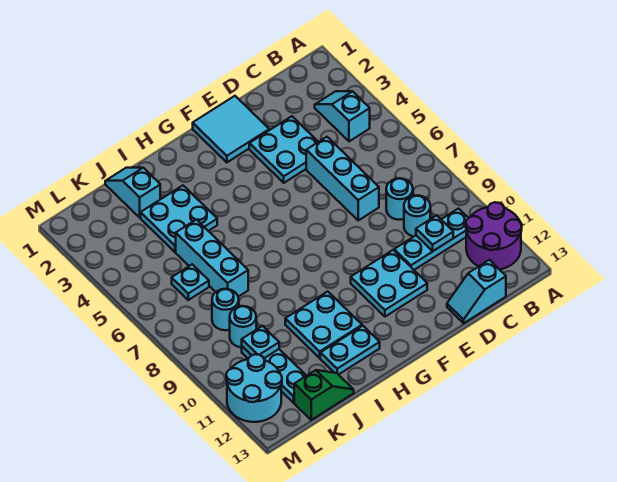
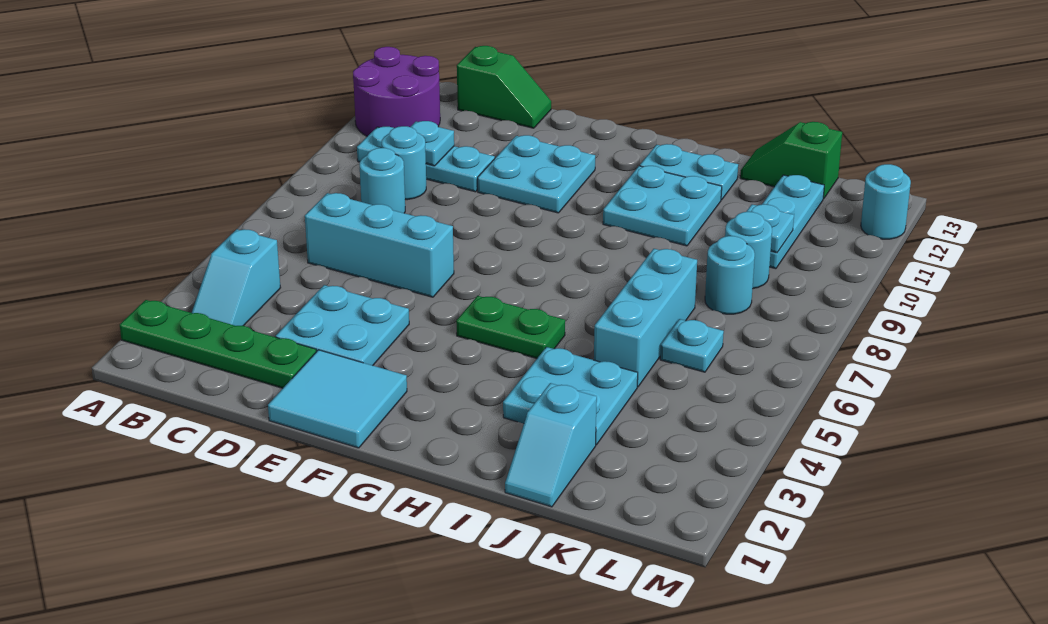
none -> green plate A2:D2 level 1
cyan slope C13:D13 level 1 top C -> green slope C13:D13 level 1 top C
cyan brick D5:D7 level 1 -> cyan brick C6:E6 level 1
none -> green plate G5:H5 level 1
cyan round brick L11:M12 level 1 -> cyan round brick M12 level 1

